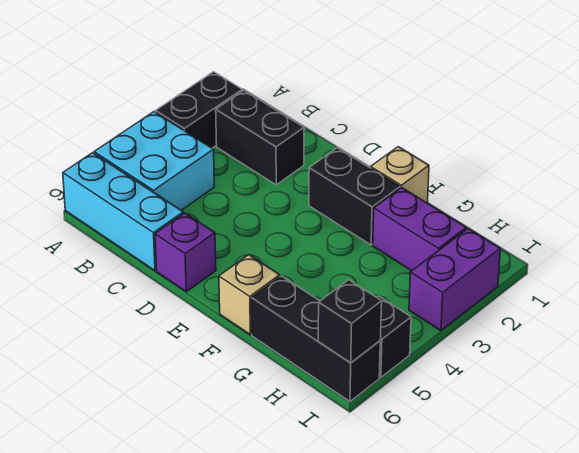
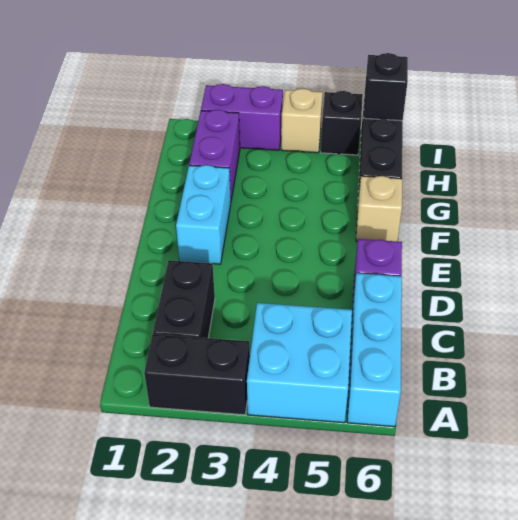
black brick E2:F2 level 1 -> cyan brick E2:F2 level 1
tan brick F1 level 1 -> tan brick I4 level 1

